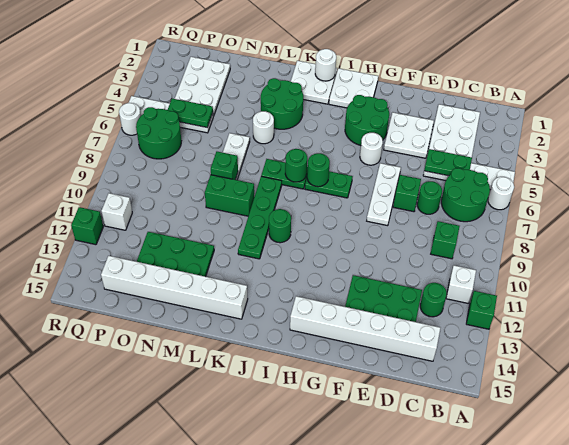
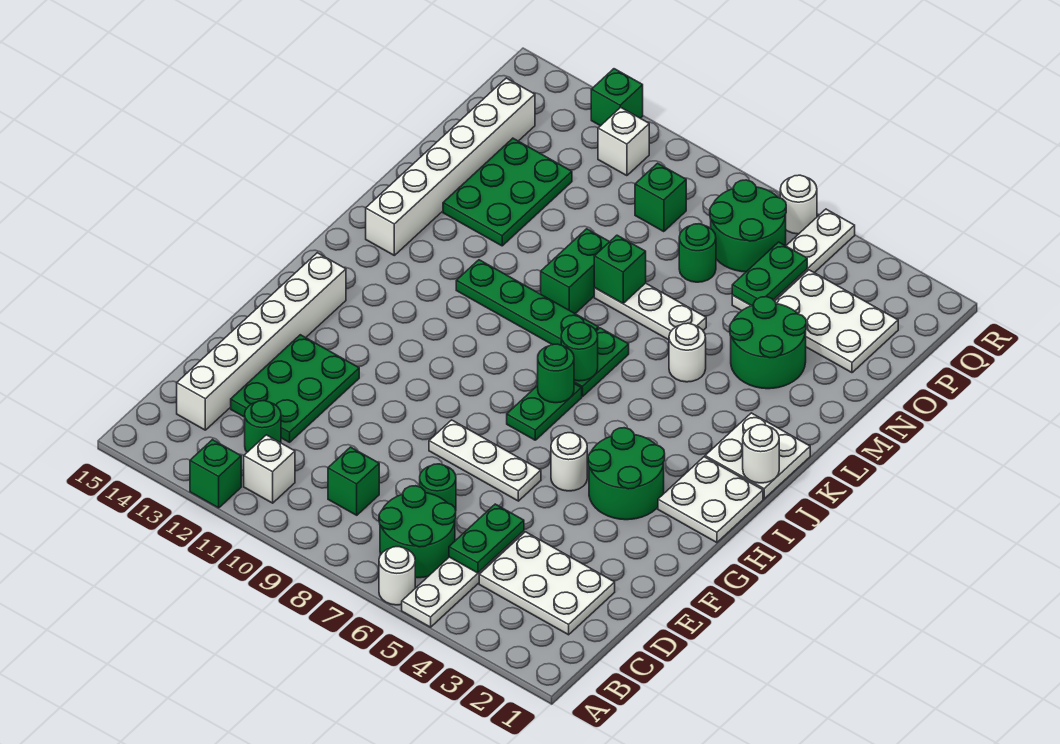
white plate E3:F4 level 1 -> none
green brick E7 level 1 -> green brick P9 level 1
green round brick J10 level 1 -> green round brick O7 level 1
green round brick K3:L4 level 1 -> green round brick M3:N4 level 1

